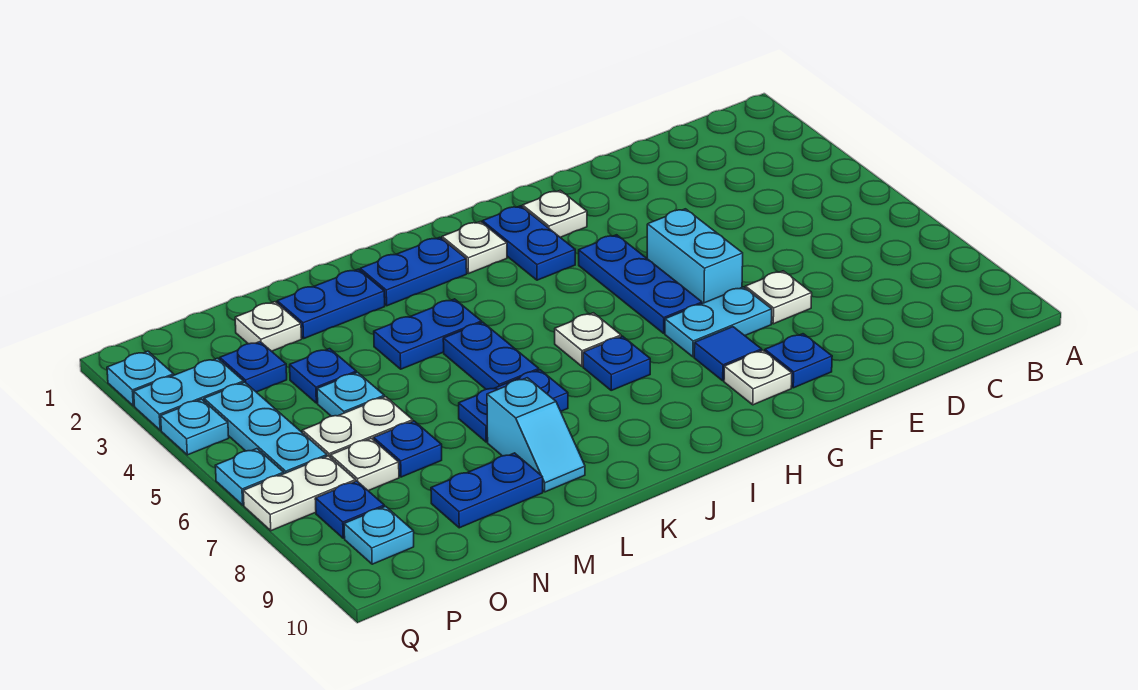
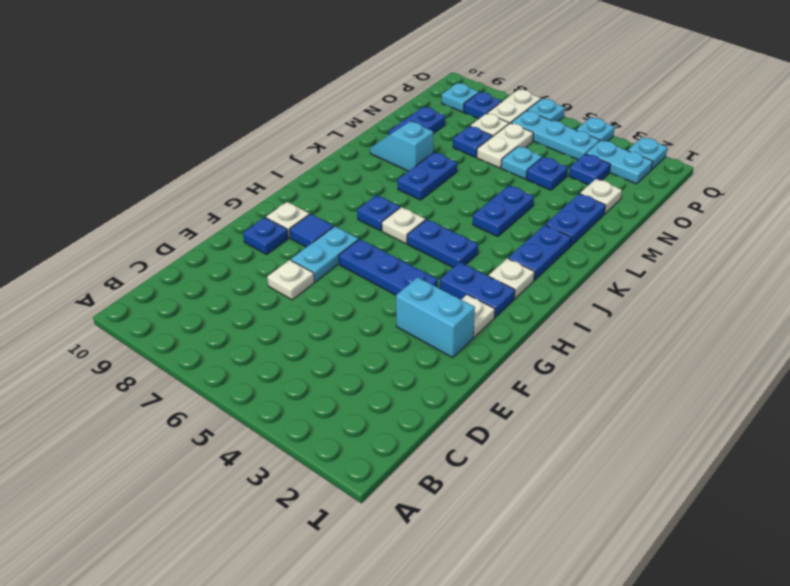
cyan brick F5:F6 level 1 -> cyan brick F2:F3 level 1
blue plate K5:K6 level 1 -> blue plate I4:I5 level 1
cyan plate P3:Q3 level 1 -> cyan plate P2:P3 level 1

